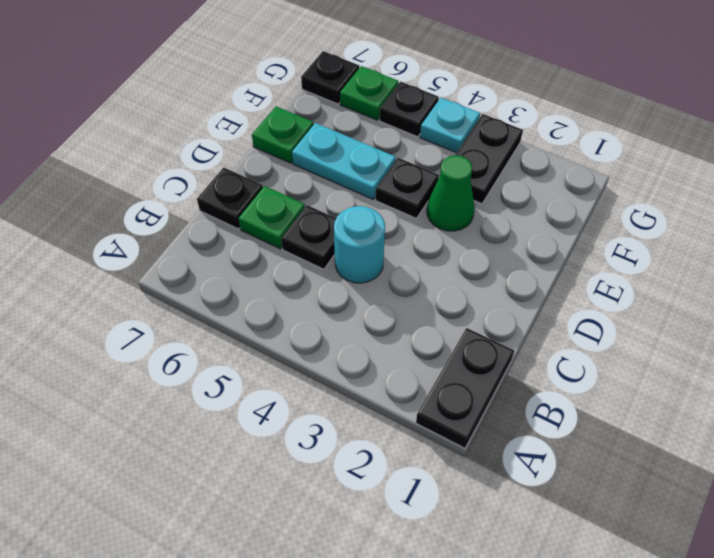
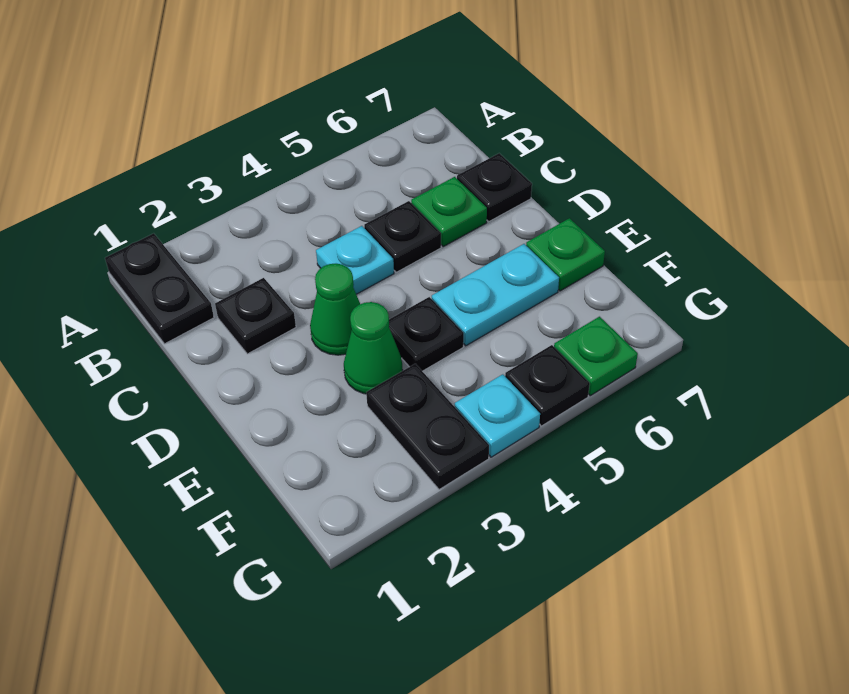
cyan round brick C4 level 1 -> cyan plate C4 level 1
none -> green cone D3 level 1
black plate G7 level 1 -> black plate C2 level 1

